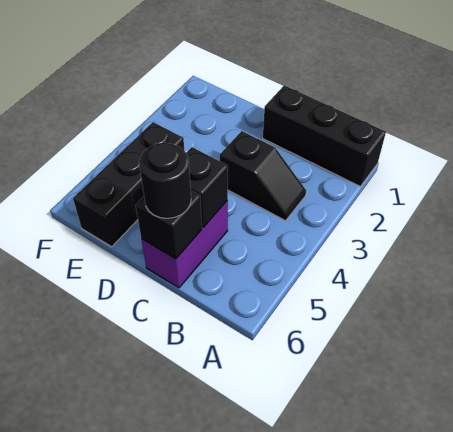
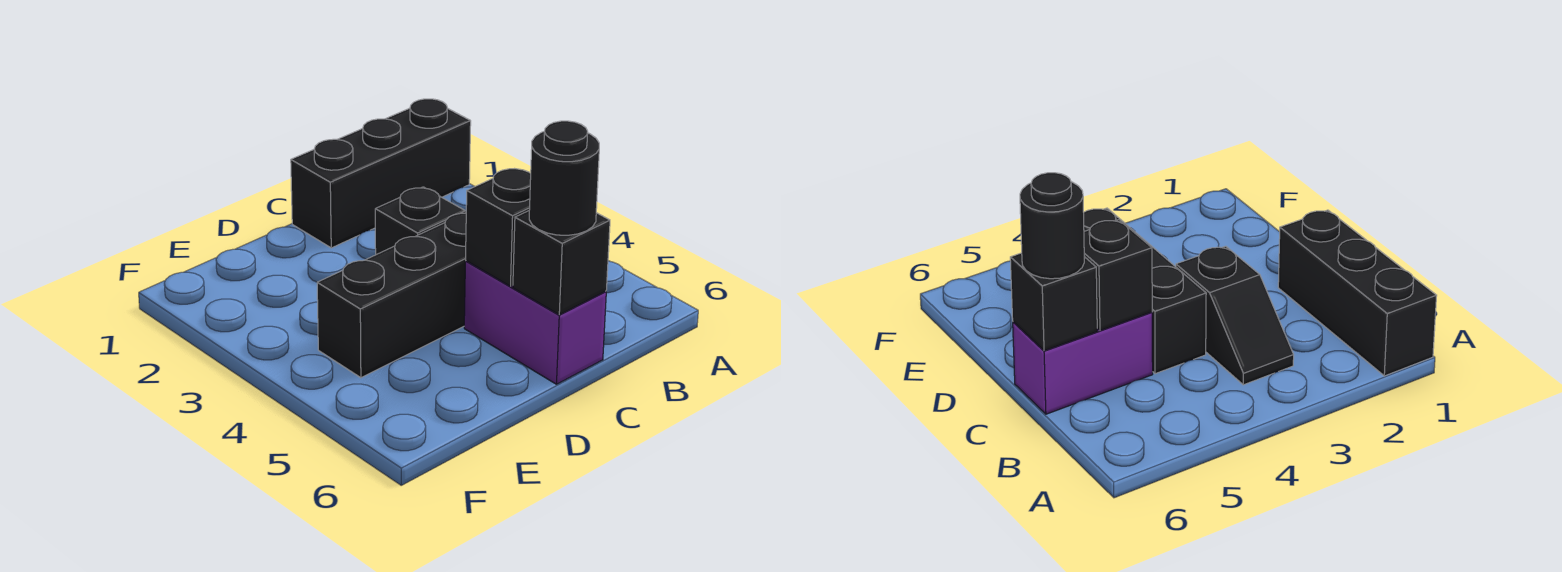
black brick E4:E6 level 1 -> black brick C4:E4 level 1

